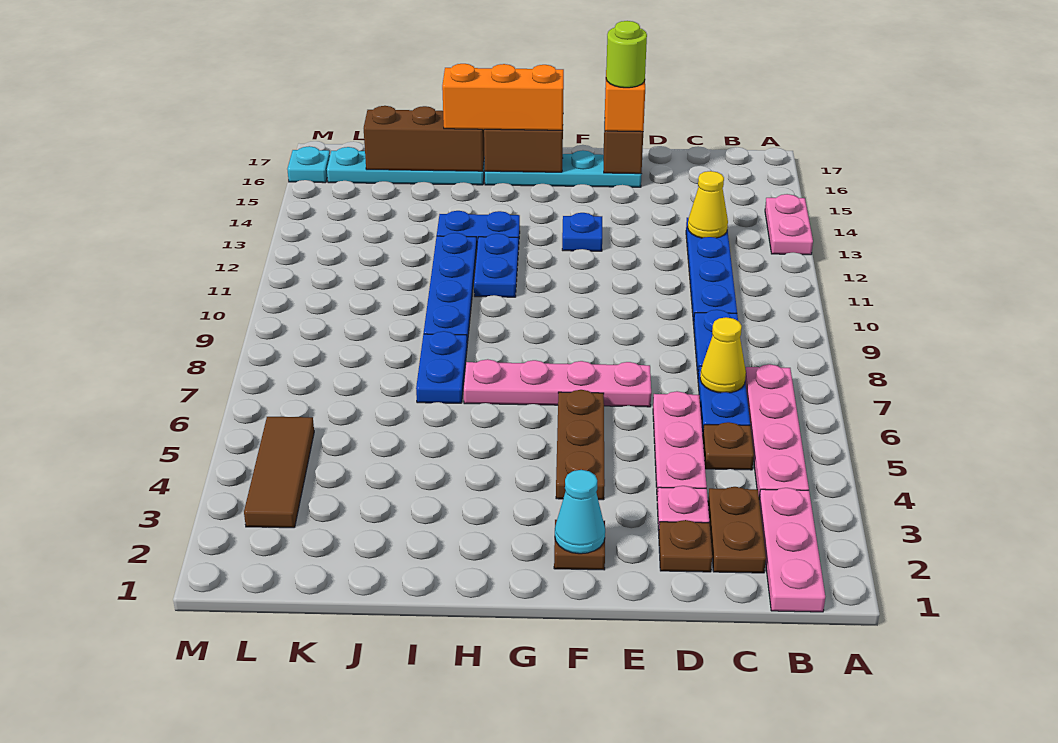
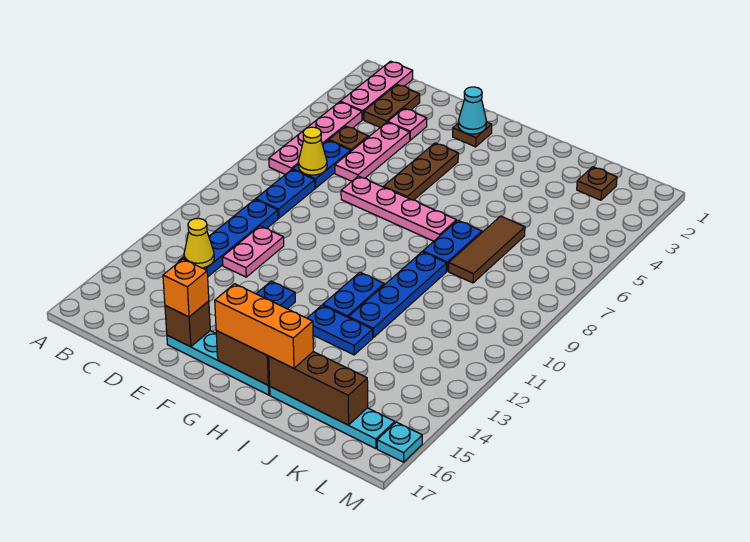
pink plate A13:A14 level 1 -> pink plate D11:D12 level 1
brown plate D2 level 1 -> brown plate K2 level 1
lime round brick E16 level 4 -> none
brown tile L3:L5 level 1 -> brown tile J6:J8 level 1

